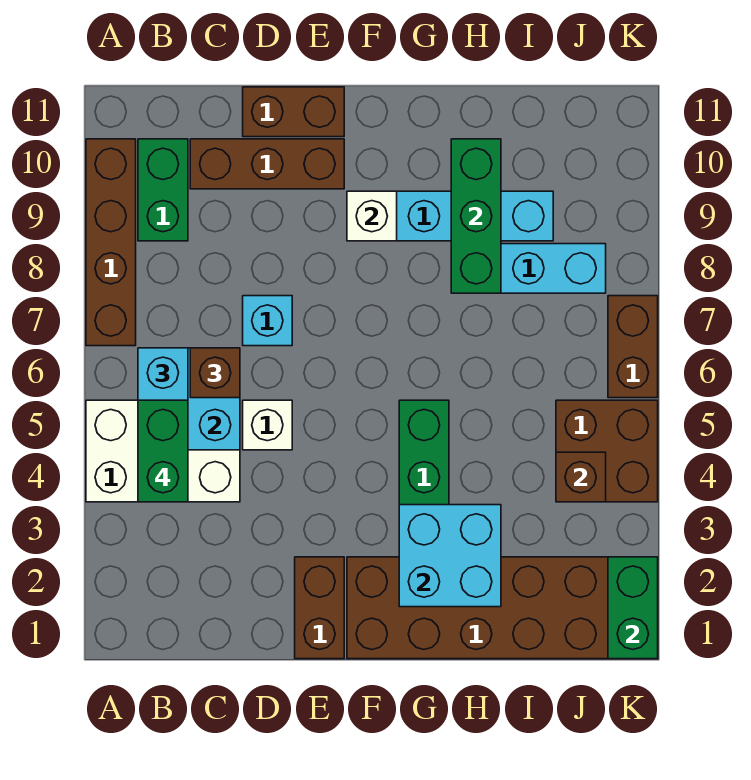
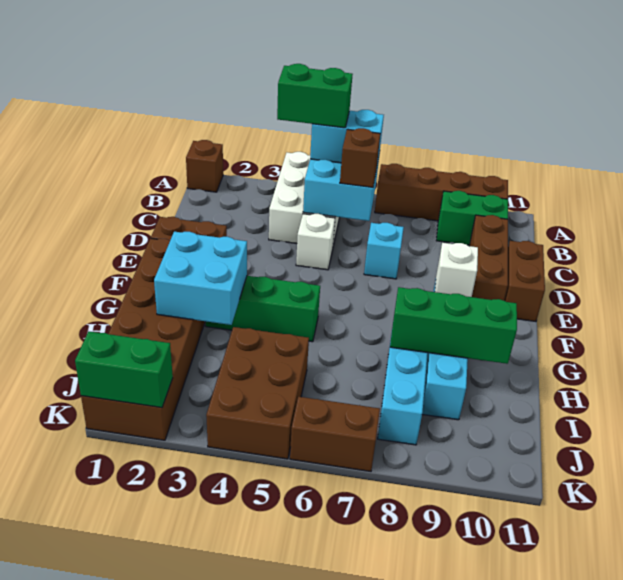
brown brick J4:K5 level 1 -> brown brick I4:K5 level 1
brown brick J4 level 2 -> brown brick A1 level 1

